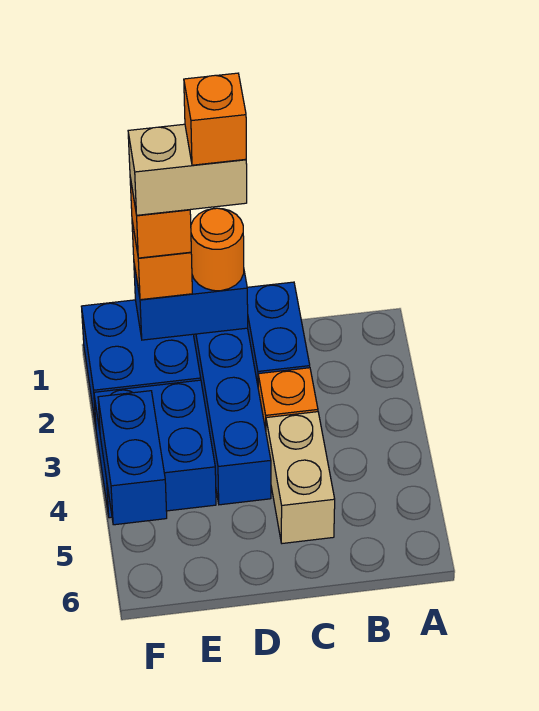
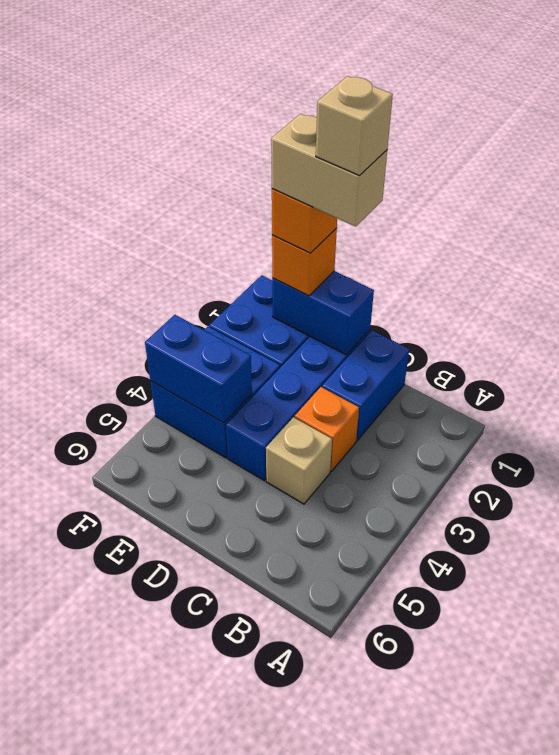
tan brick C4:C5 level 1 -> tan brick C4 level 1
orange round brick D1 level 3 -> none
orange brick D1 level 6 -> tan brick D1 level 6
blue brick F4:F5 level 2 -> blue brick E4:F4 level 2

